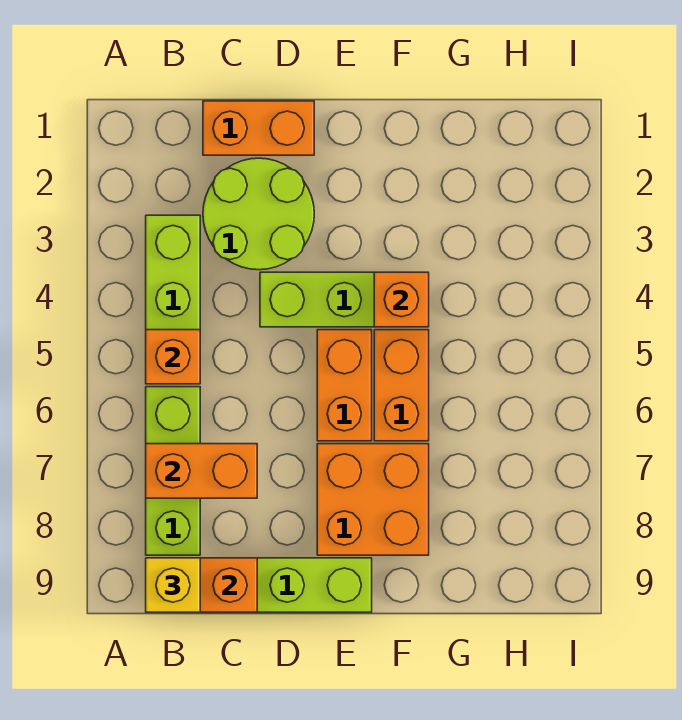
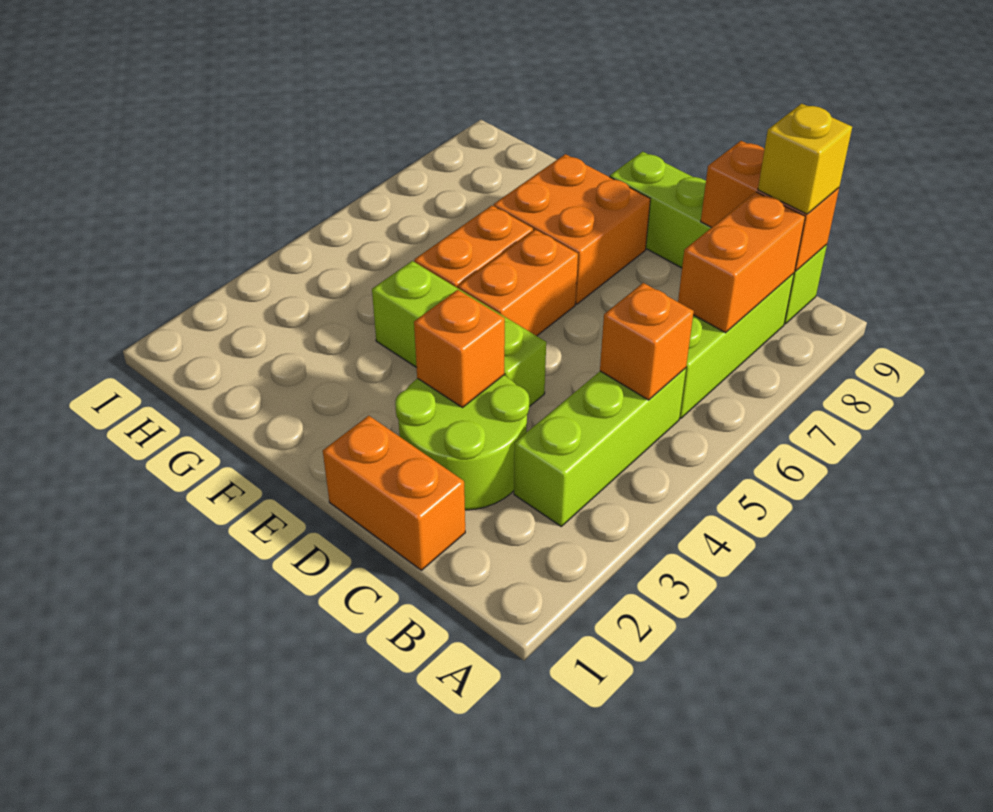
orange brick B7:C7 level 2 -> orange brick B7:B8 level 2
orange brick F4 level 2 -> orange brick D3 level 2

